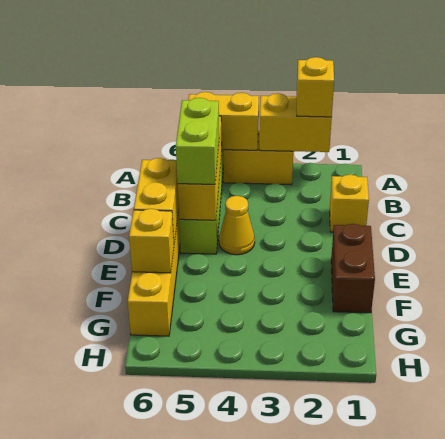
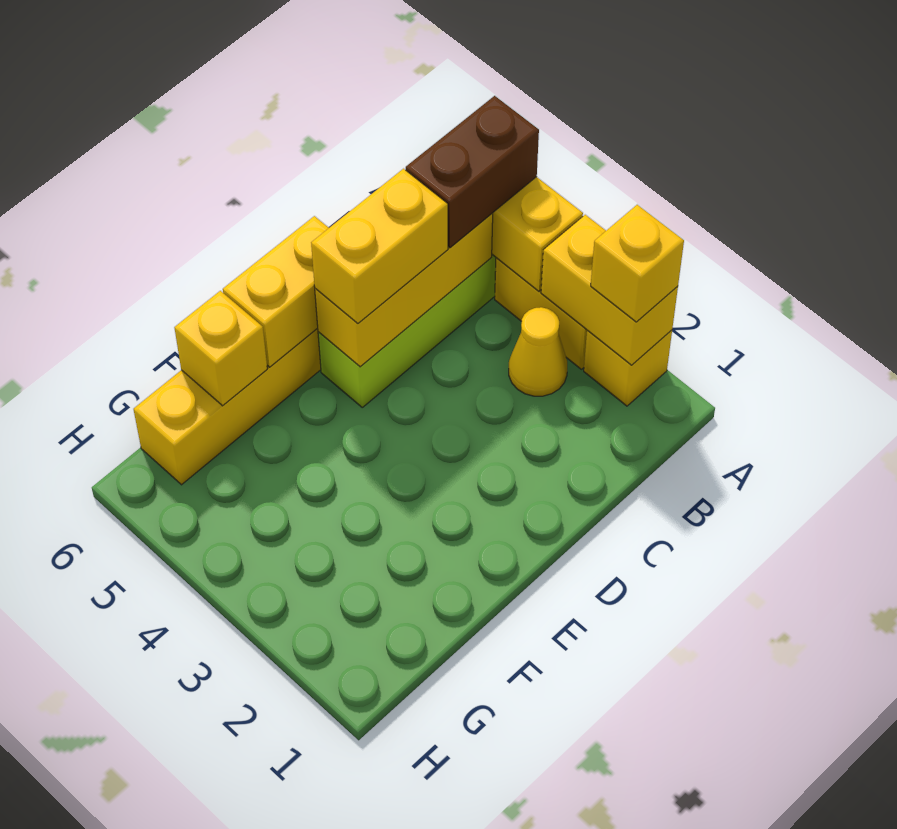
yellow brick C1 level 1 -> yellow brick A2 level 1
lime brick C5:D5 level 3 -> yellow brick C5:D5 level 3
yellow cone D4 level 1 -> yellow cone B3 level 1
brown brick E1:F1 level 1 -> brown brick A5:B5 level 3

